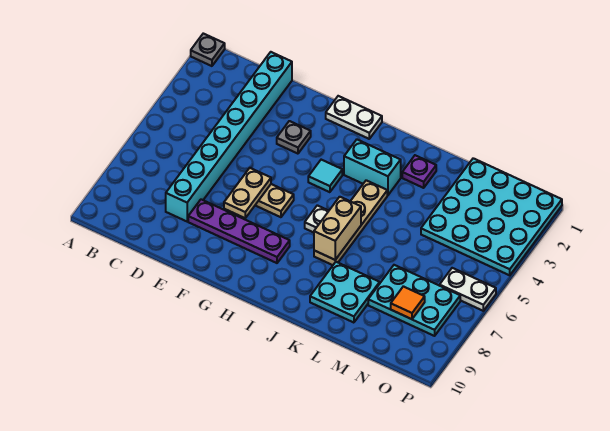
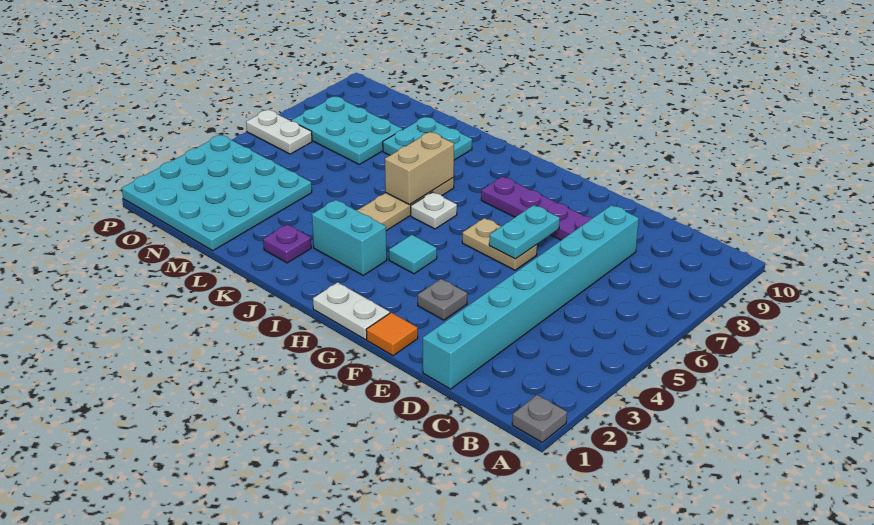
tan plate F6:F7 level 2 -> cyan plate F6:F7 level 2
orange tile N8 level 2 -> orange tile F1 level 1

